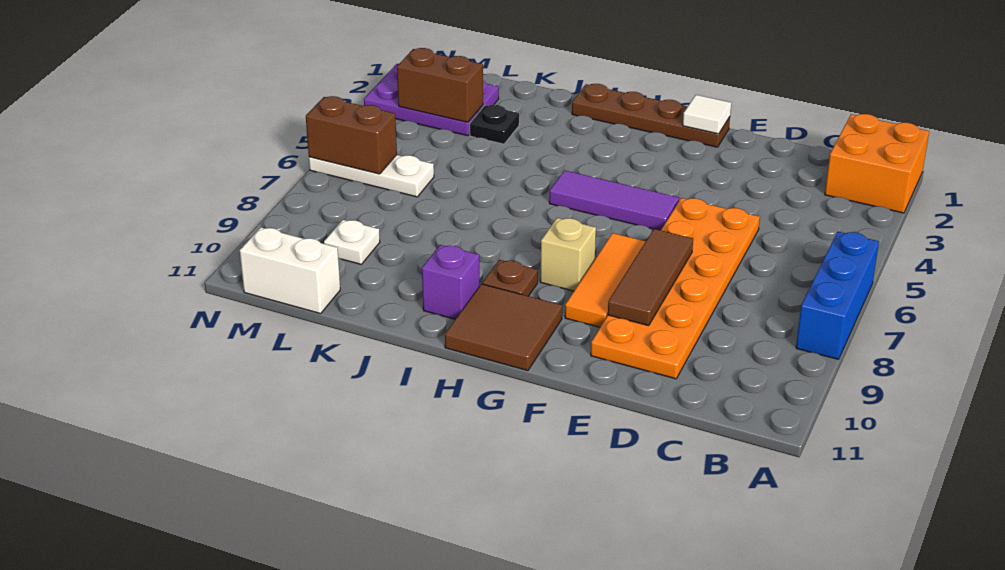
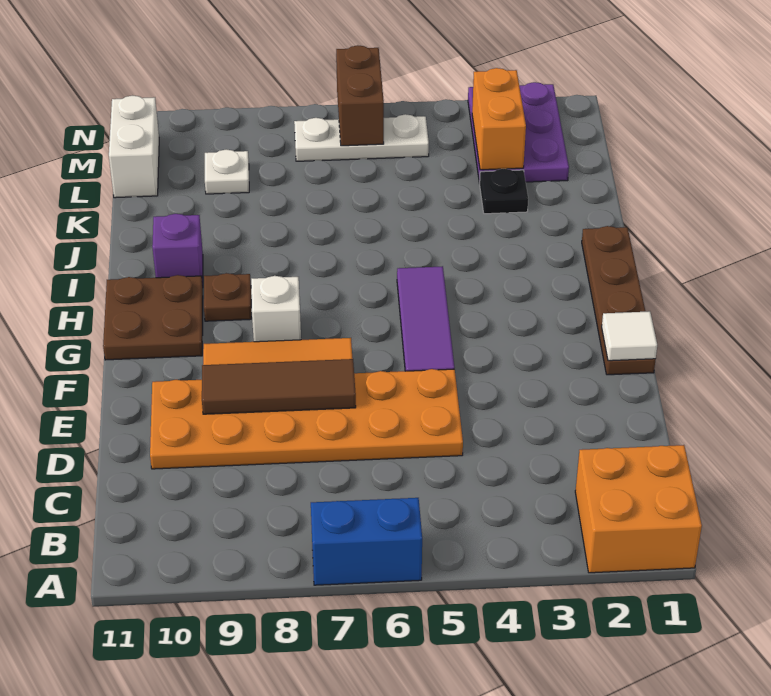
blue brick A6:A8 level 1 -> blue brick A6:A7 level 1
tan brick G8 level 1 -> white brick G8 level 1
brown tile G10:H11 level 1 -> brown plate G10:H11 level 1
brown brick L3:M3 level 2 -> orange brick L3:M3 level 2
white plate L6:N6 level 1 -> white plate M5:M7 level 1

